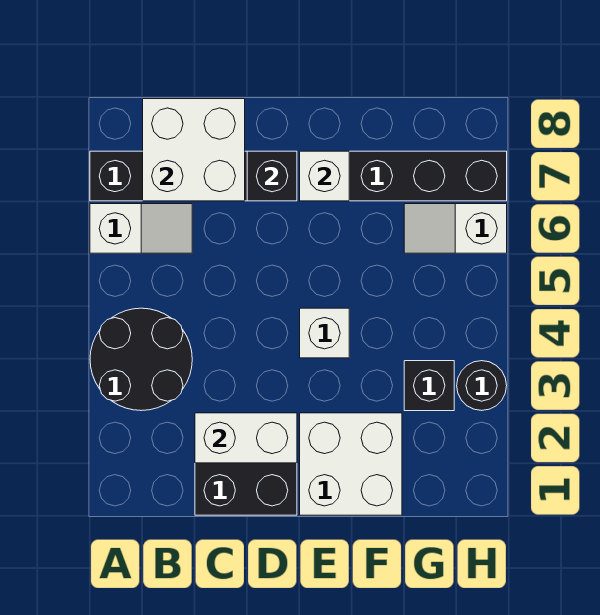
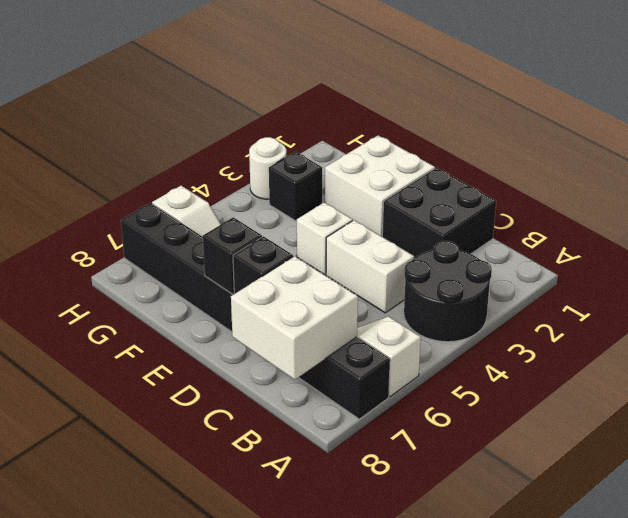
white brick C2:D2 level 2 -> white brick C4:D4 level 1
white brick E7 level 2 -> black brick E7 level 2
black round brick H3 level 1 -> white round brick H3 level 1

